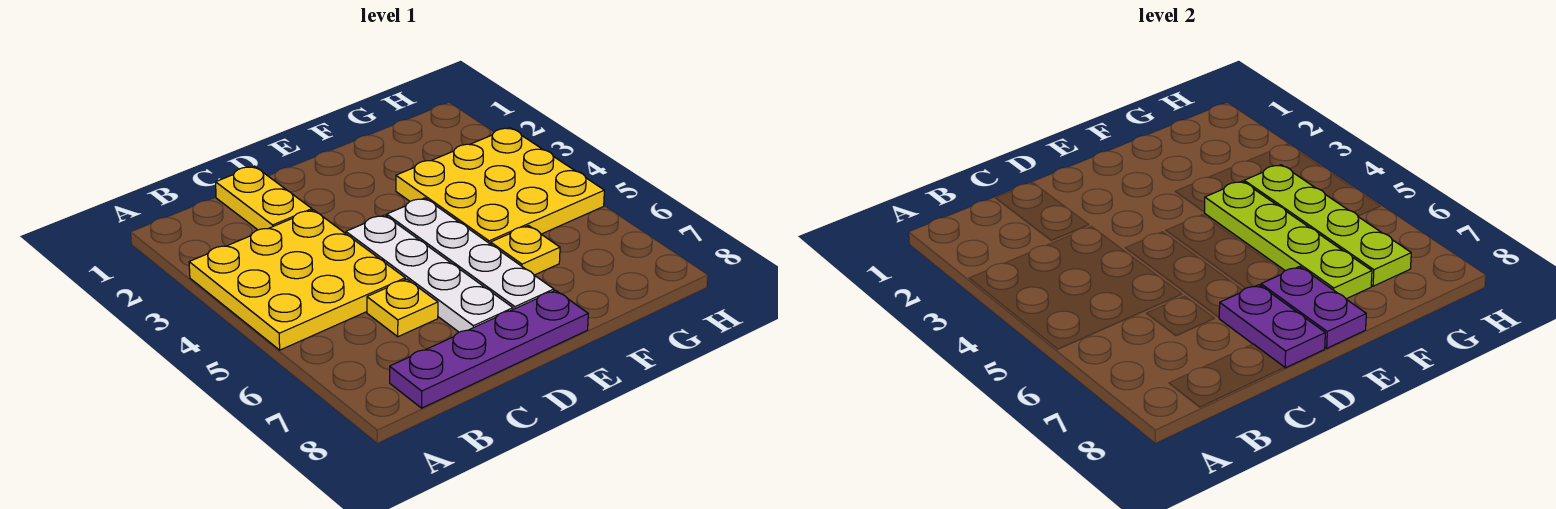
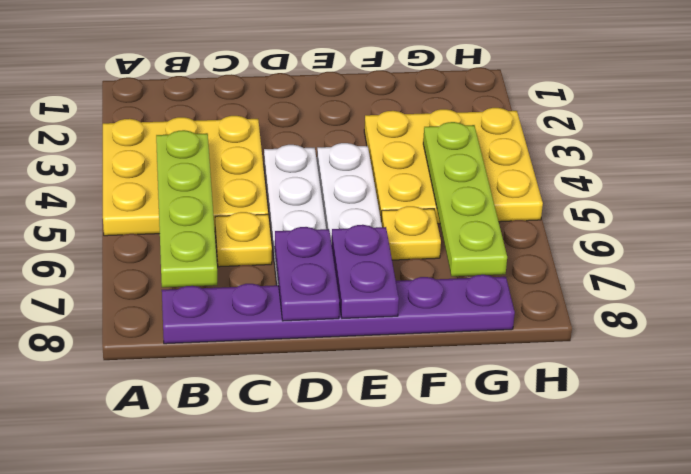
purple plate B8:E8 level 1 -> purple plate B8:G8 level 1
yellow plate C1:C2 level 1 -> none
lime plate F4:F7 level 2 -> lime plate B4:B7 level 2

